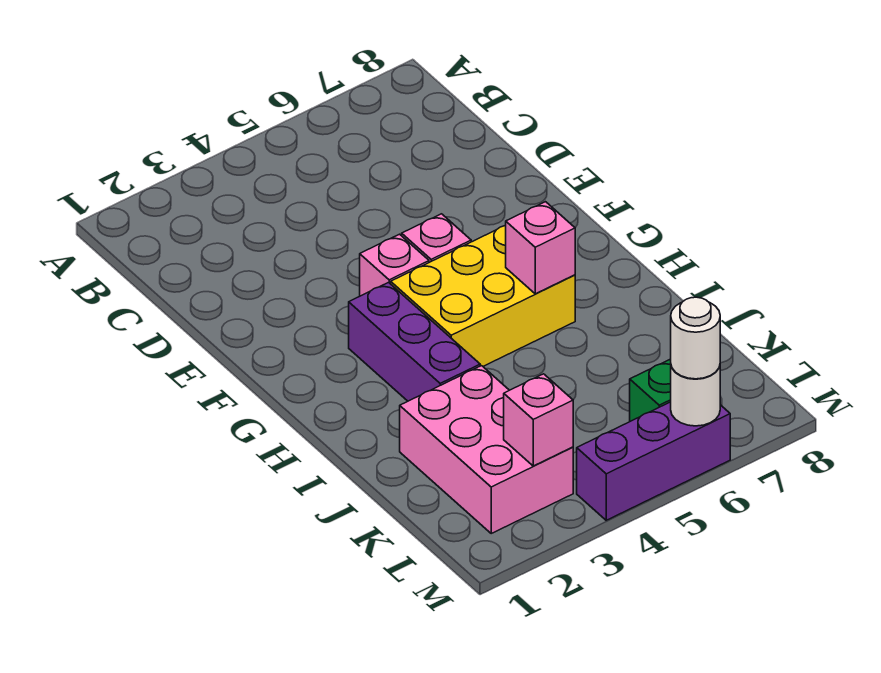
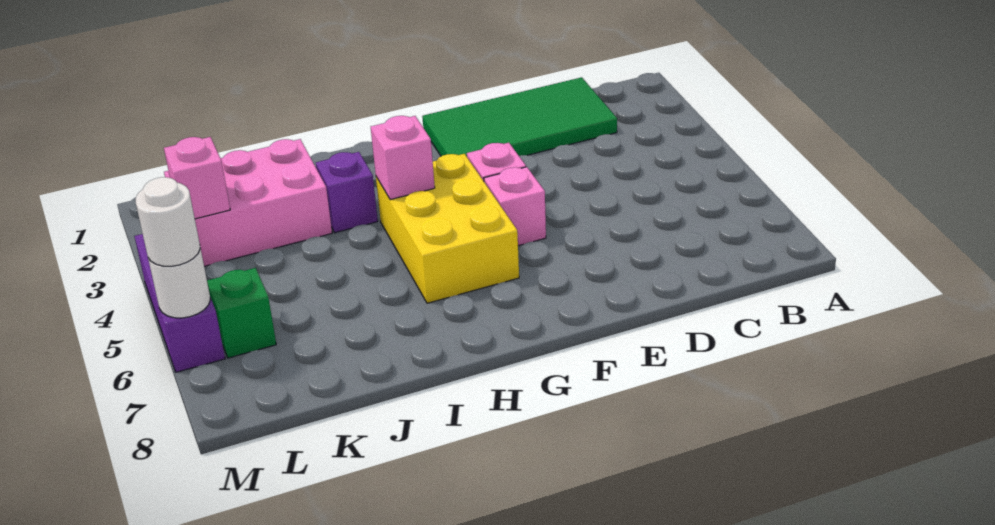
none -> green tile C1:F2 level 1
purple brick G3:I3 level 1 -> purple brick I3 level 1
pink brick H6 level 2 -> pink brick H4 level 2

